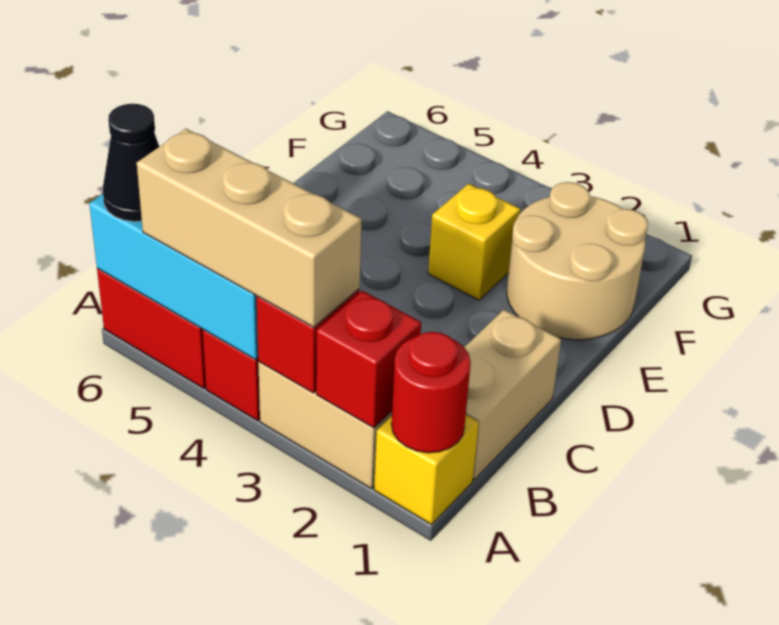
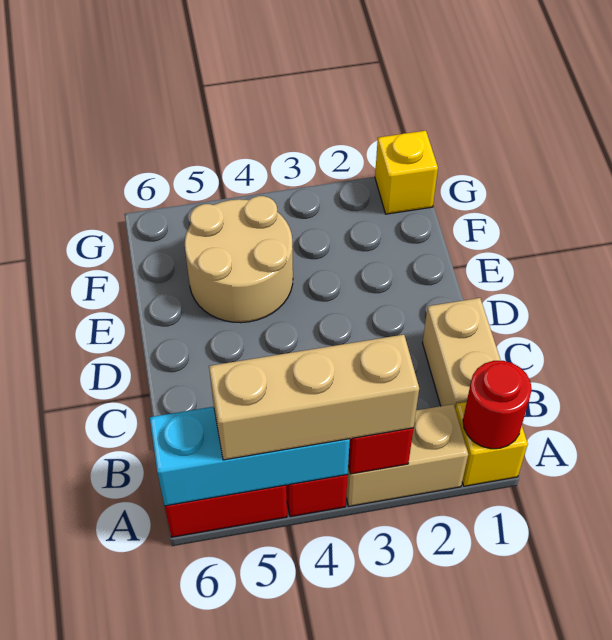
red brick A2 level 2 -> none
black cone A6 level 3 -> none
tan round brick E1:F2 level 1 -> tan round brick E4:F5 level 1
yellow brick E3 level 1 -> yellow brick G1 level 1

